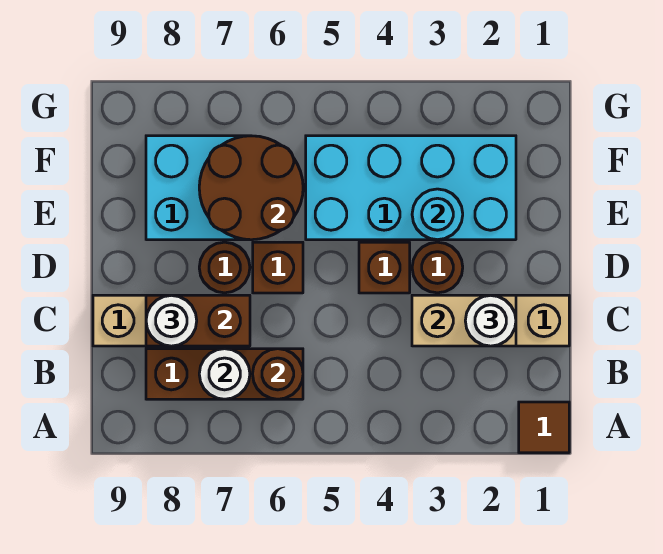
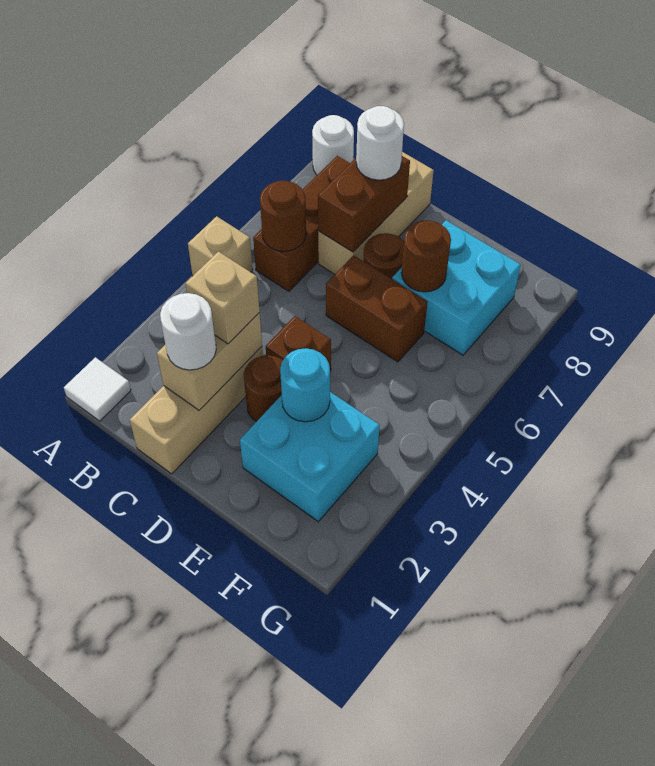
brown tile A1 level 1 -> white tile A1 level 1
none -> tan brick A5 level 1
white round brick B7 level 2 -> white round brick A9 level 1
none -> tan brick C3 level 3
brown brick D6 level 1 -> brown brick D6:E6 level 1
cyan brick E2:F5 level 1 -> cyan brick E2:F3 level 1
brown round brick E6:F7 level 2 -> brown round brick E7 level 2

